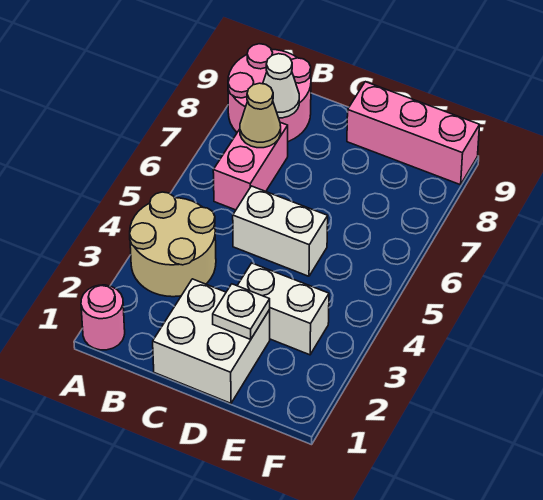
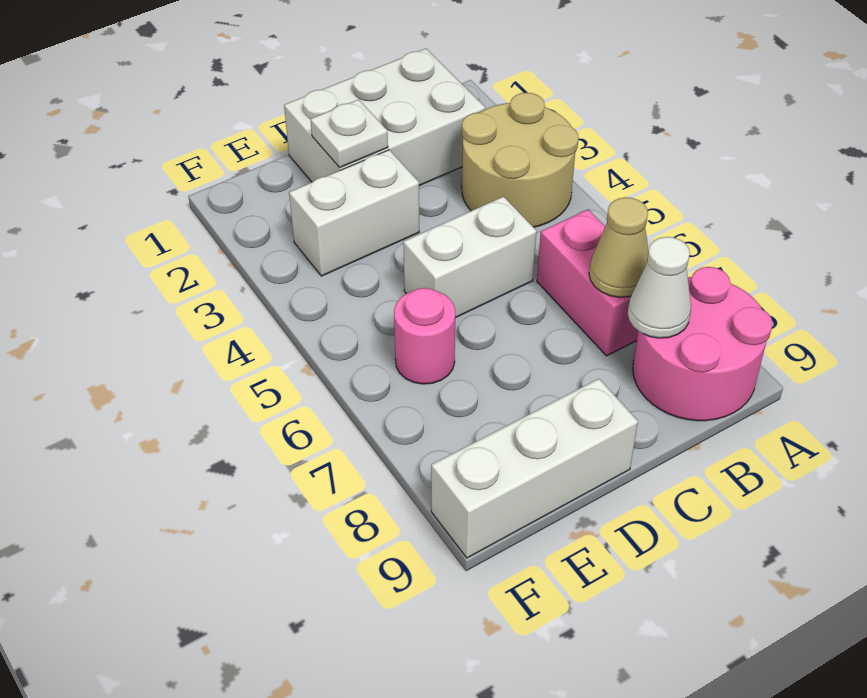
pink round brick A1 level 1 -> pink round brick E6 level 1
white brick C1:D2 level 1 -> white brick B1:D2 level 1
pink brick D9:F9 level 1 -> white brick D9:F9 level 1

